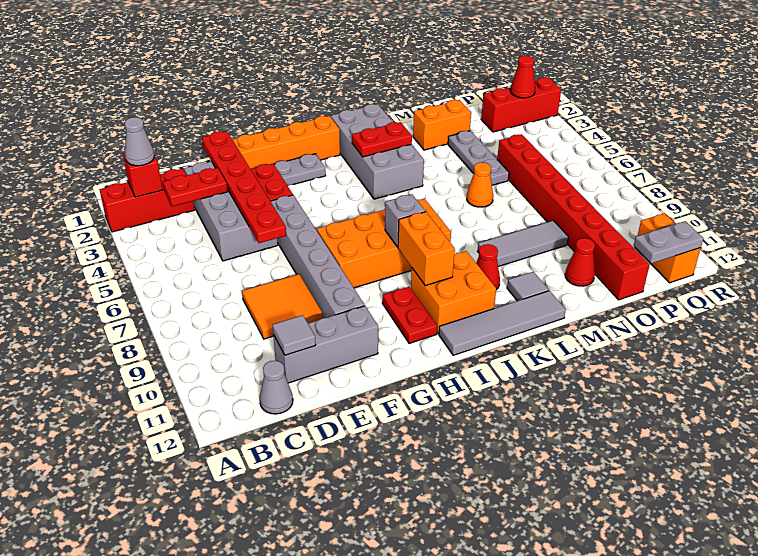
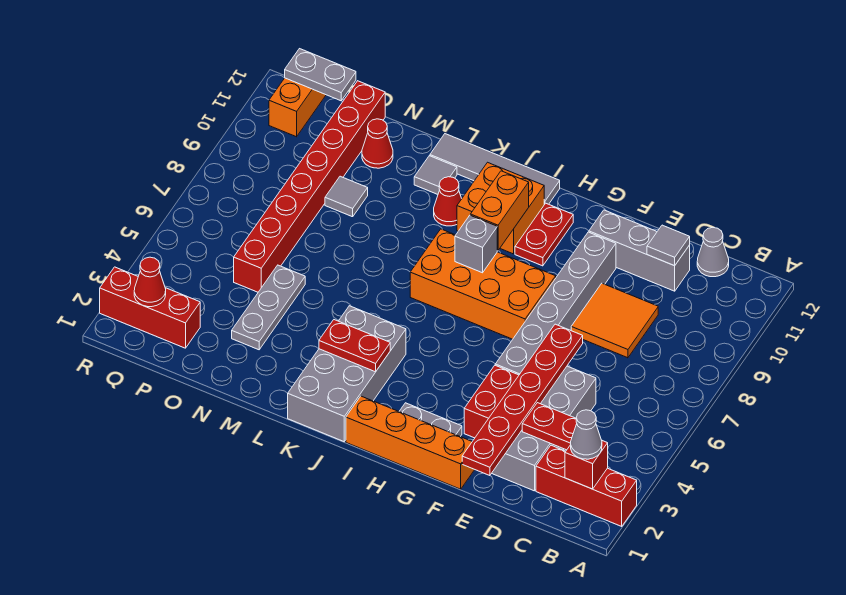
grey tile L9:N9 level 1 -> grey tile N9 level 1
orange brick M2:N2 level 1 -> none
orange cone M6 level 1 -> none

